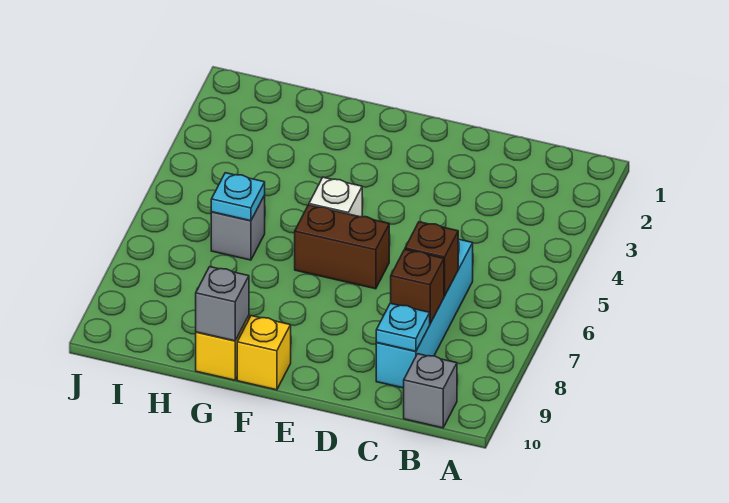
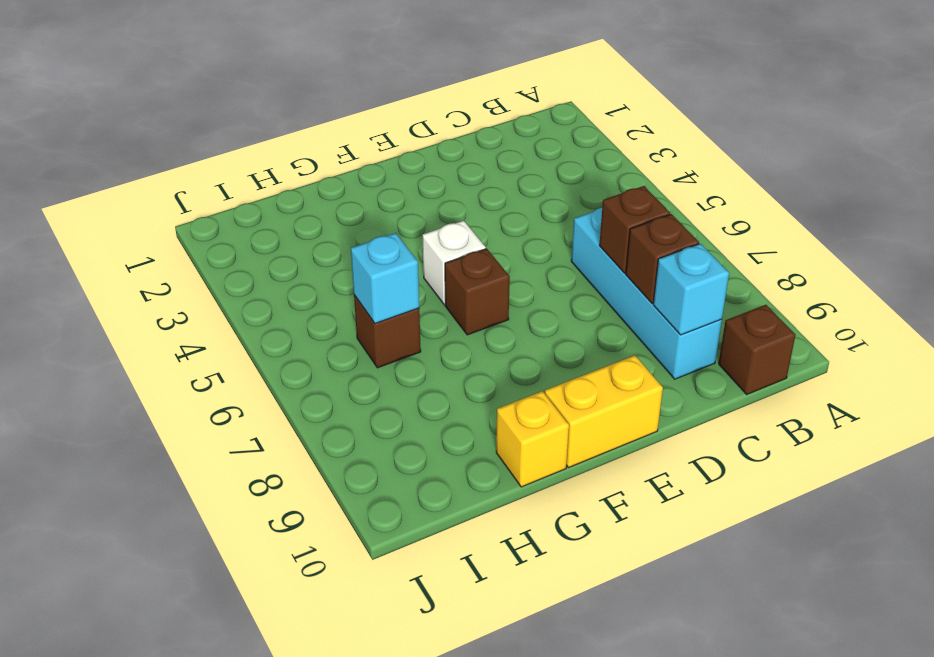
grey brick B10 level 1 -> brown brick B10 level 1
cyan plate C9 level 2 -> cyan brick C9 level 2
brown brick E6:F6 level 1 -> brown brick F6 level 1
yellow brick F10 level 1 -> yellow brick E10:F10 level 1
grey brick G10 level 2 -> none
grey brick H6 level 1 -> brown brick H6 level 1
cyan plate H6 level 2 -> cyan brick H6 level 2

